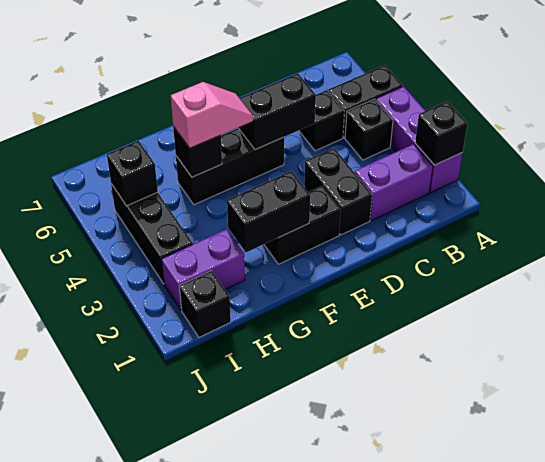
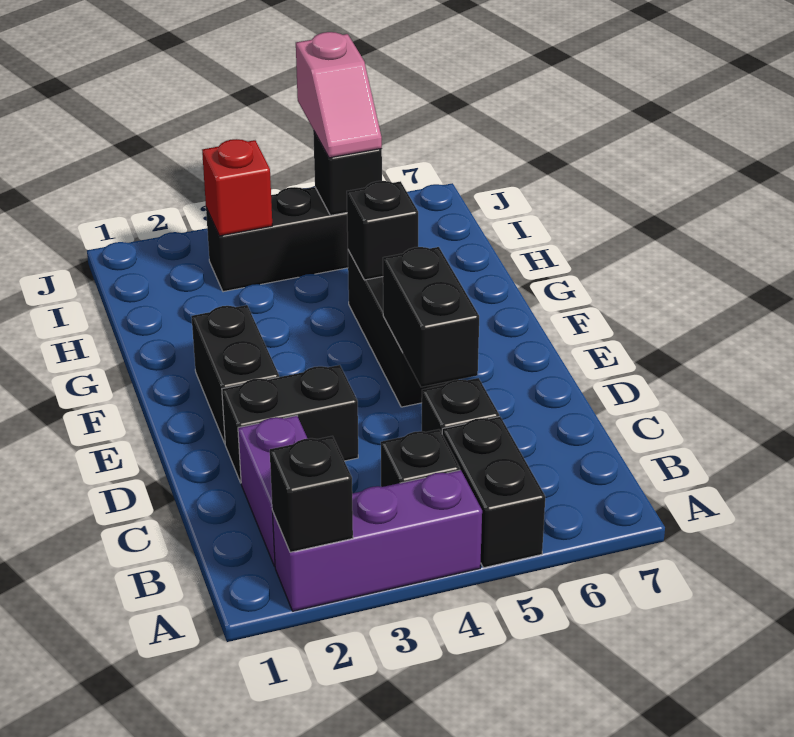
black brick F2:G2 level 2 -> none
pink slope F5:G5 level 3 top G -> pink slope I5:J5 level 3 top J
purple brick H2:I2 level 1 -> none
black brick I1 level 1 -> none
none -> red brick I3 level 2

